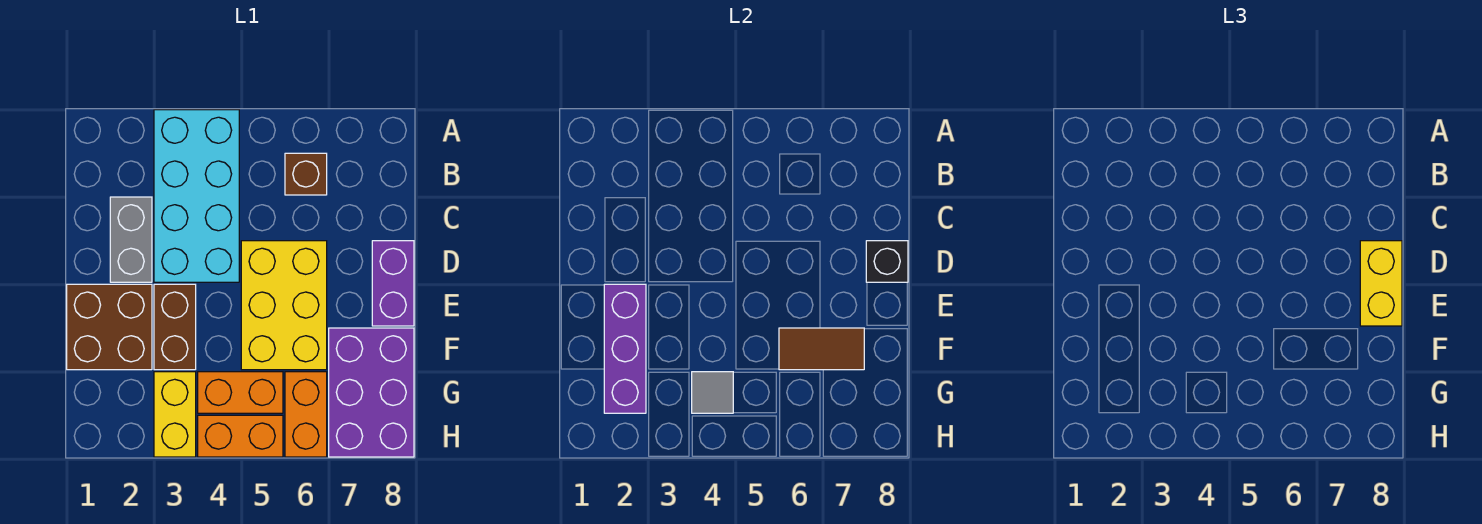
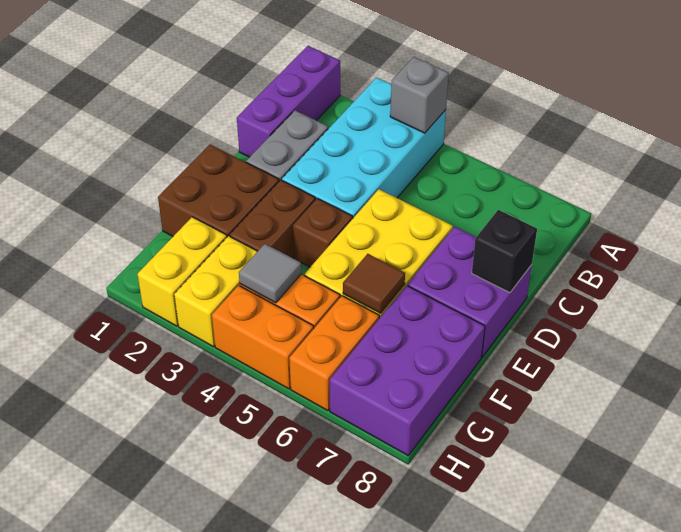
none -> grey brick A4 level 2
brown brick B6 level 1 -> brown brick E4 level 1
purple brick D8:E8 level 1 -> purple brick D7:E8 level 1
yellow brick D8:E8 level 3 -> yellow brick G2:H2 level 1
purple brick E2:G2 level 2 -> purple brick A1:C1 level 1
brown tile F6:F7 level 2 -> brown tile F6 level 2

